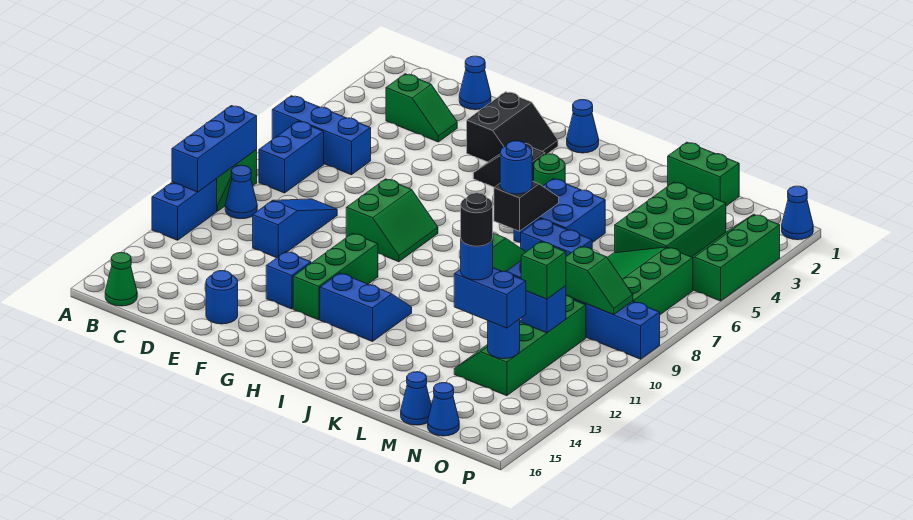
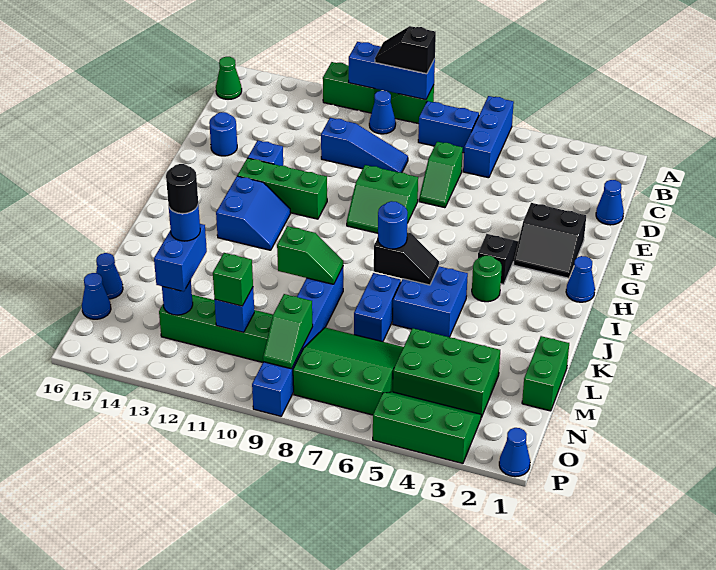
none -> black slope A9:A10 level 3 top 9
blue brick A11:A12 level 1 -> green brick A11:A12 level 1
green slope C3:D3 level 1 top C -> green slope D7:E7 level 1 top D

